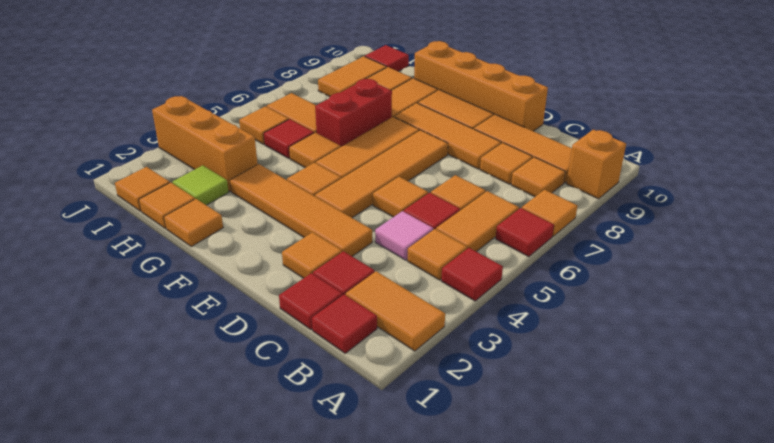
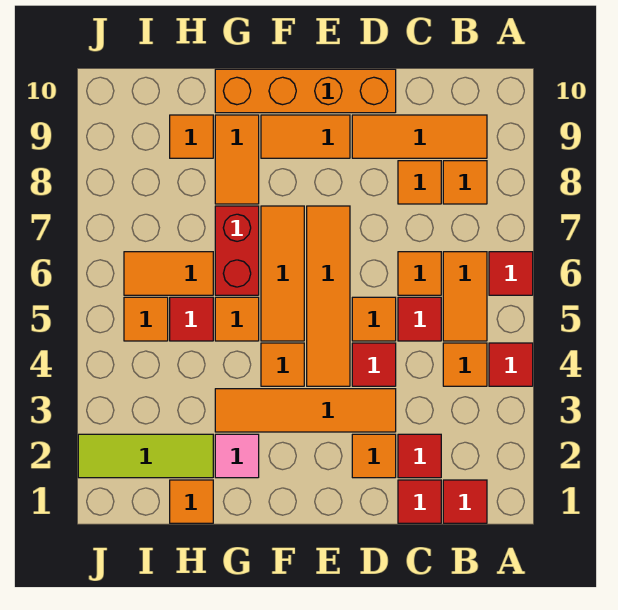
orange tile A2:B2 level 1 -> none
orange tile A7 level 1 -> none
orange brick A9 level 1 -> none
pink tile C4 level 1 -> pink tile G2 level 1
orange tile D8:F8 level 1 -> none
orange tile G1 level 1 -> none
lime tile H2 level 1 -> lime tile H2:J2 level 1
orange brick H3:J3 level 1 -> none
orange tile I1 level 1 -> none
orange tile I8:I9 level 1 -> none
red tile I10 level 1 -> red tile D4 level 1

